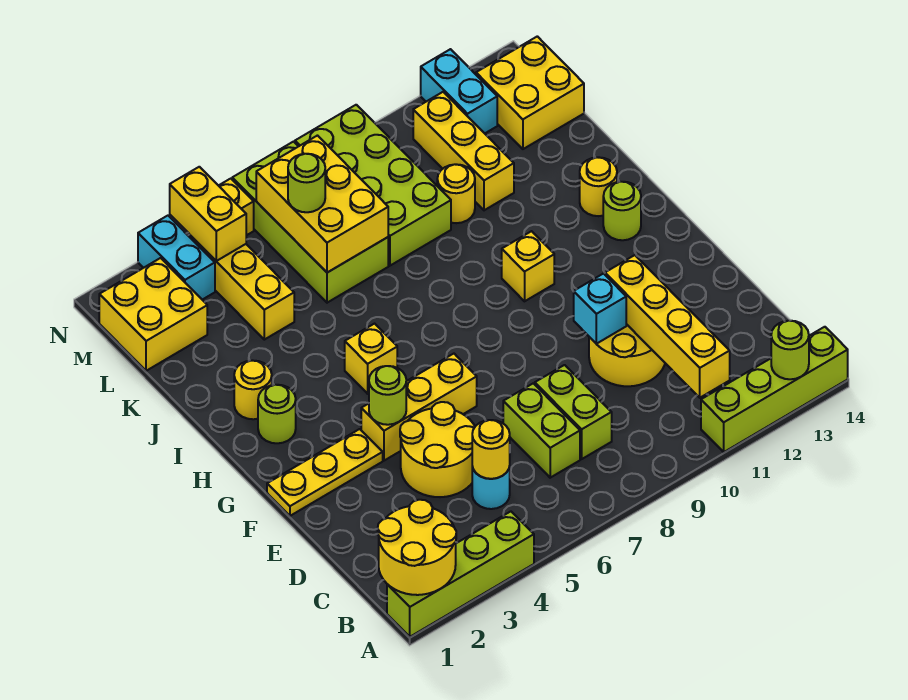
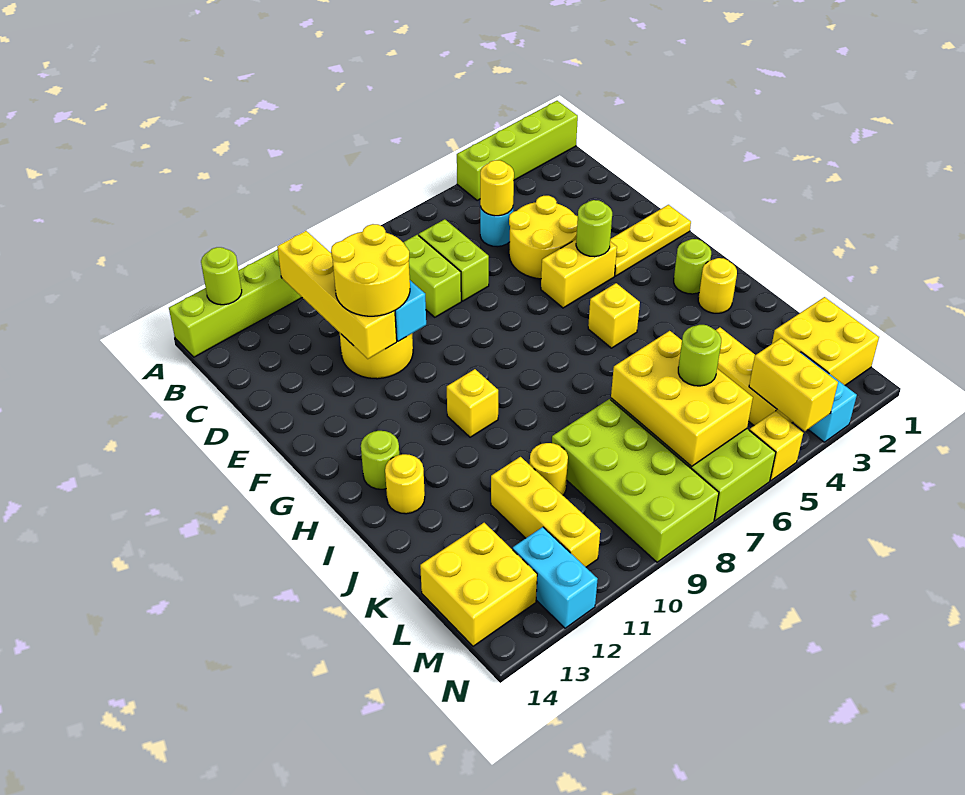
yellow round brick A1:B2 level 2 -> yellow round brick D10:E11 level 3
yellow brick F4:F6 level 1 -> yellow brick F4:F5 level 1

